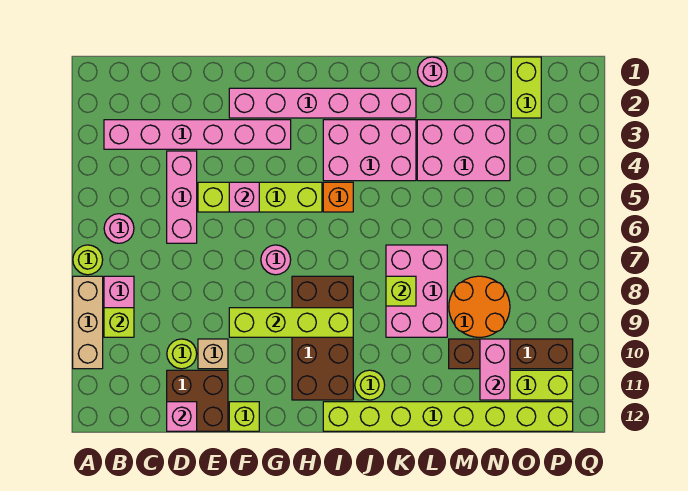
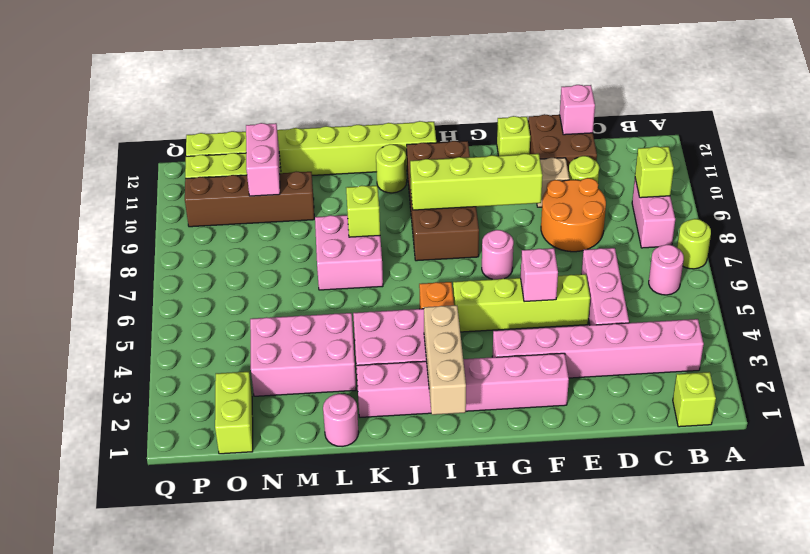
tan brick A8:A10 level 1 -> tan brick I1:I3 level 2
none -> lime brick B1 level 1
pink brick K7:L9 level 1 -> pink brick K7:L8 level 1
orange round brick M8:N9 level 1 -> orange round brick D8:E9 level 1

